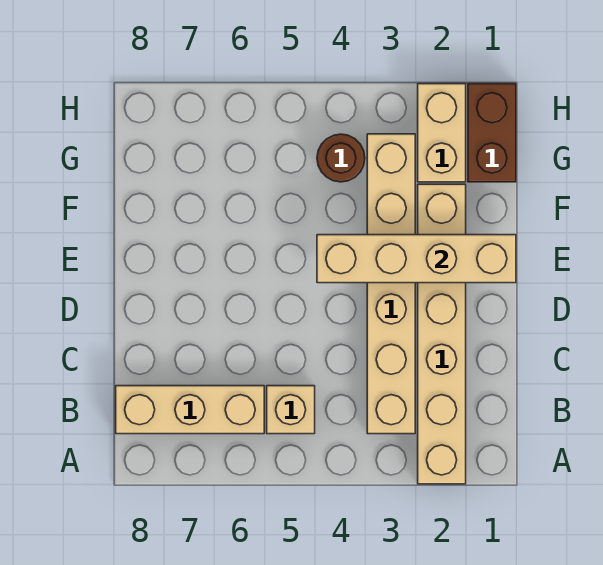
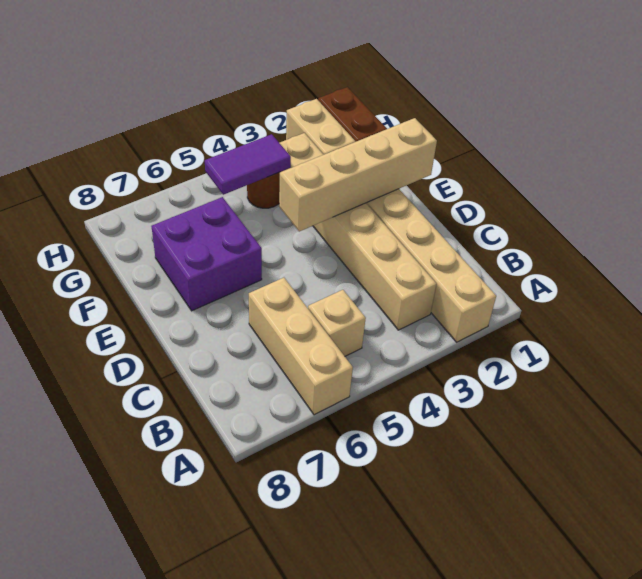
tan brick B6:B8 level 1 -> tan brick A6:C6 level 1
none -> purple brick E6:F7 level 1
none -> purple tile G4:G5 level 2

